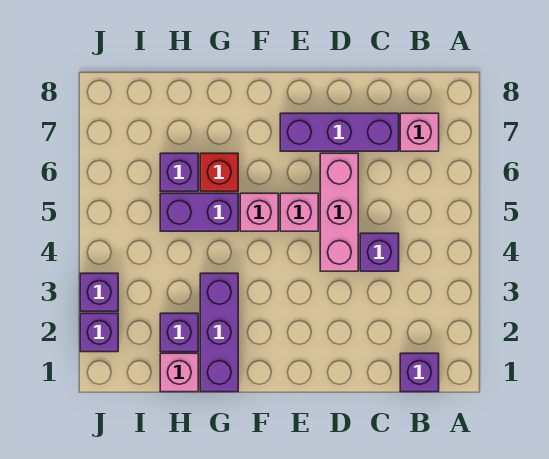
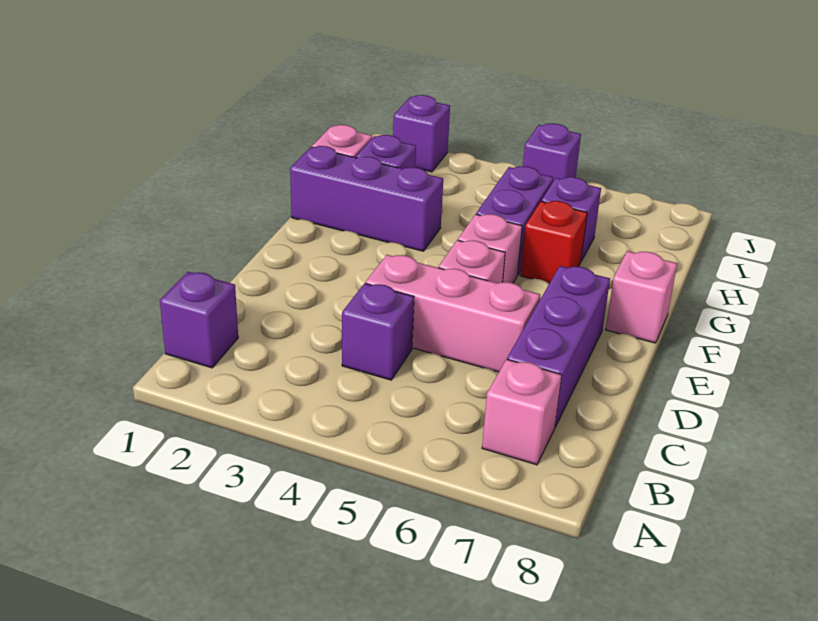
none -> pink brick F8 level 1
purple brick J3 level 1 -> purple brick J5 level 1

